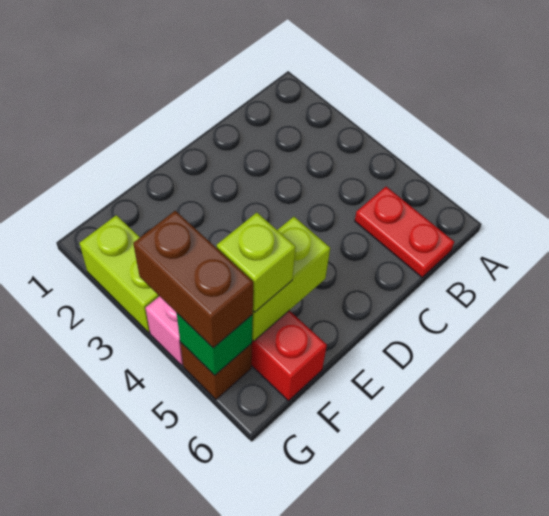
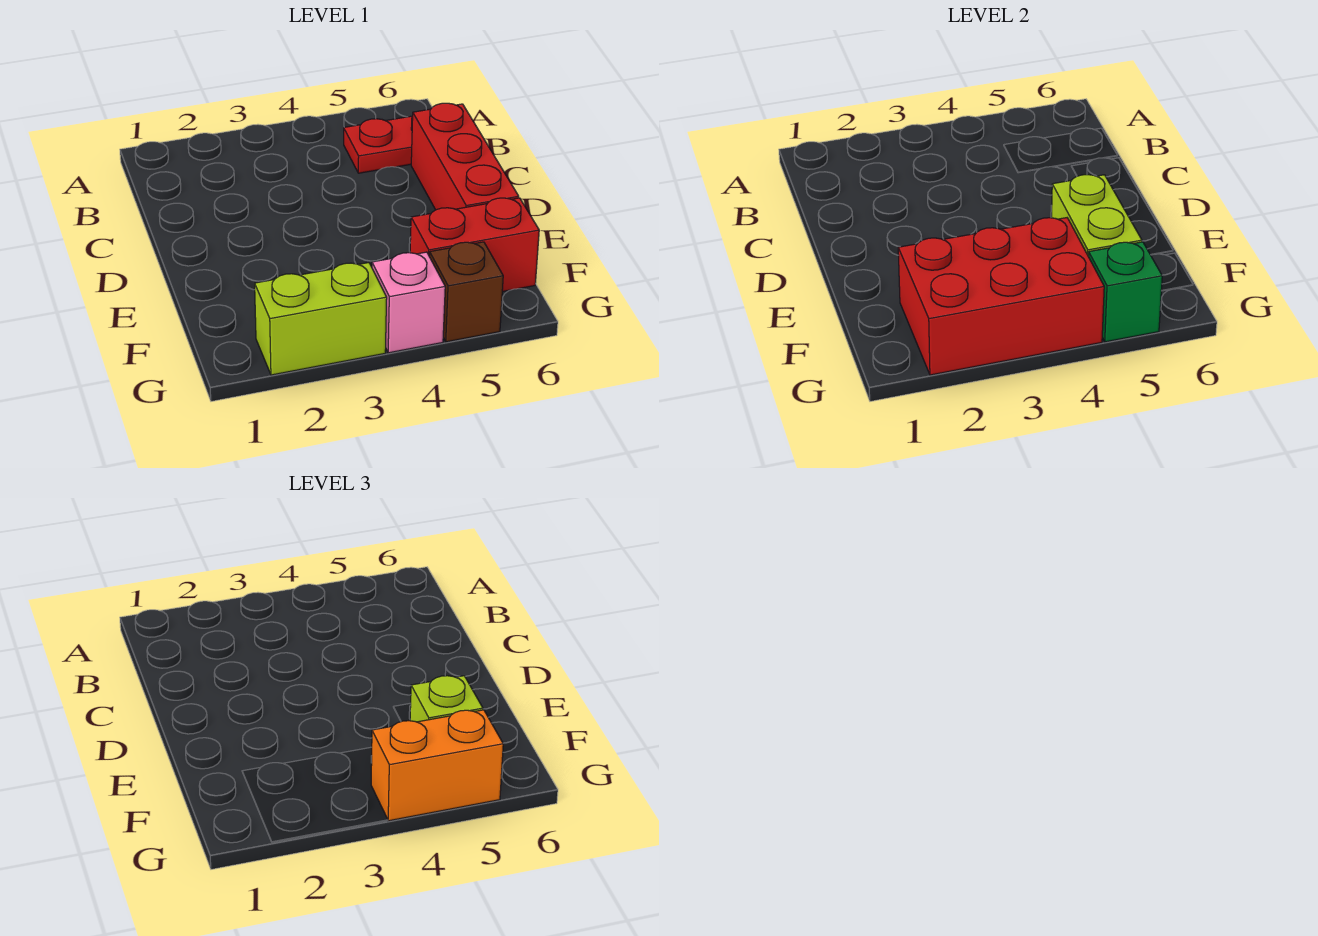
none -> red brick C6:E6 level 1
none -> red brick F2:G4 level 2
brown brick G4:G5 level 3 -> orange brick G4:G5 level 3

